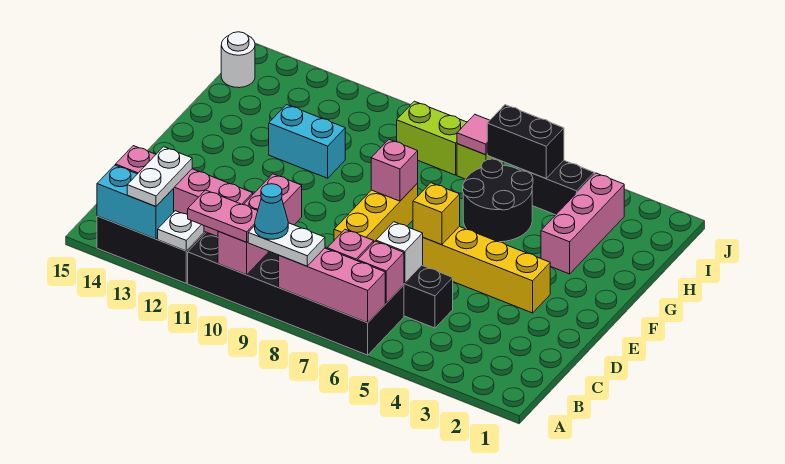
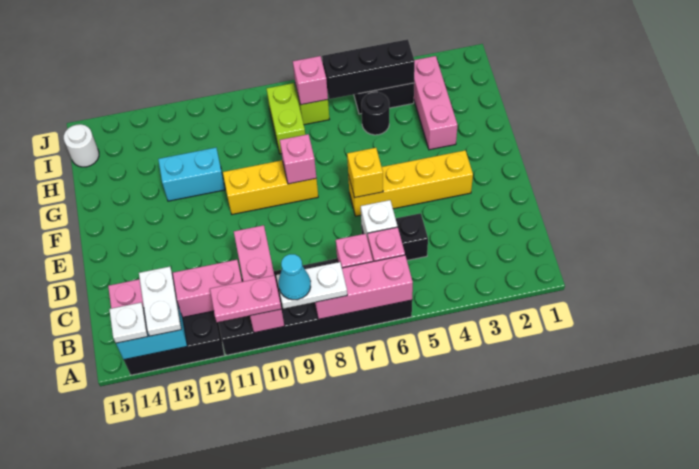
white plate A12 level 2 -> white plate A14 level 3
yellow brick D8:F8 level 1 -> yellow brick F8:F10 level 1
black round brick G5:H6 level 1 -> black round brick H5 level 1
black brick I5:I6 level 2 -> black brick I4:I6 level 2
pink tile I7 level 2 -> pink brick I7 level 2
lime brick I8:I9 level 1 -> lime brick H8:I8 level 1

